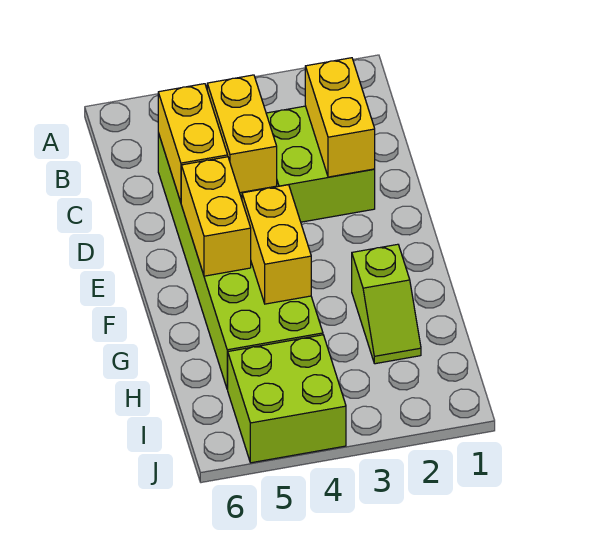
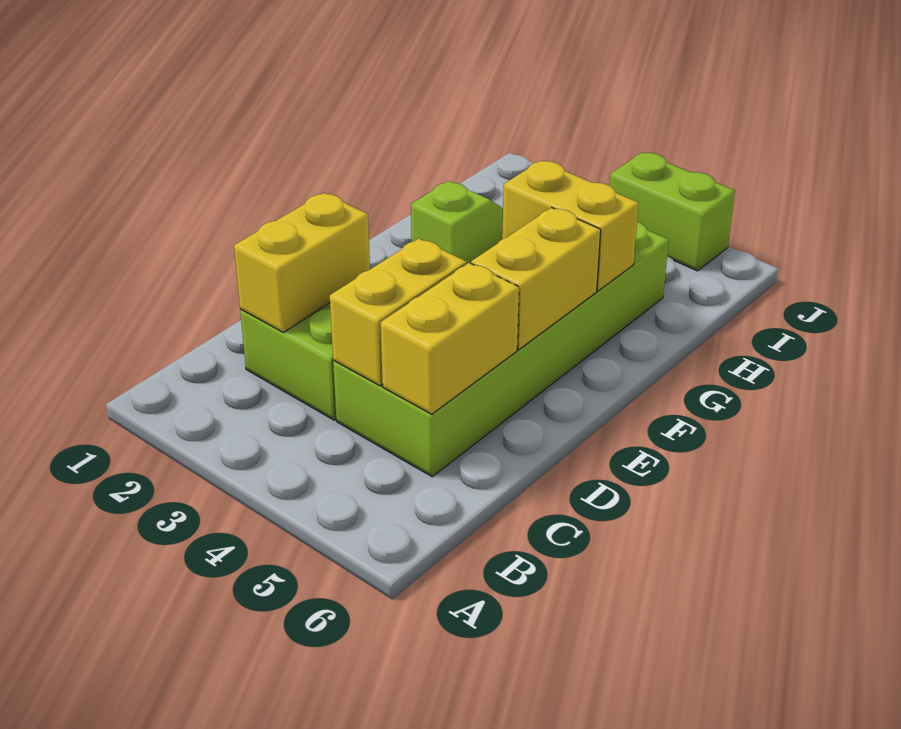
yellow brick F4:G4 level 2 -> yellow brick G4:G5 level 2
lime brick I4:J5 level 1 -> lime brick J4:J5 level 1

